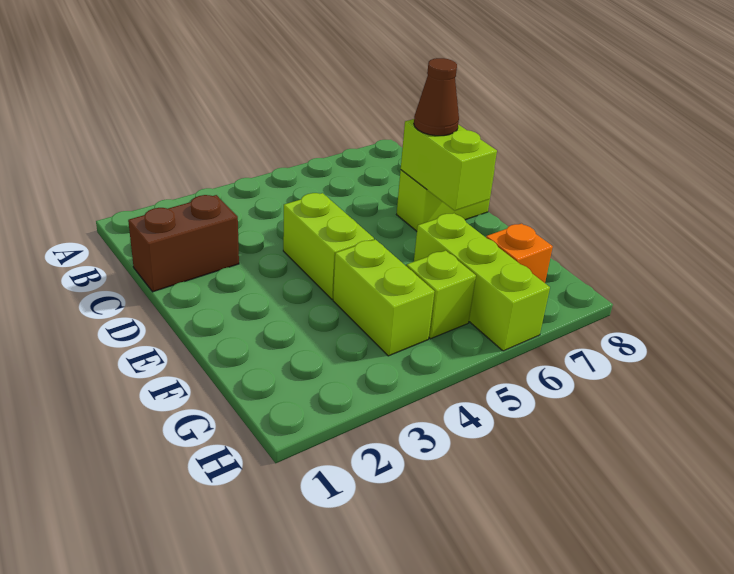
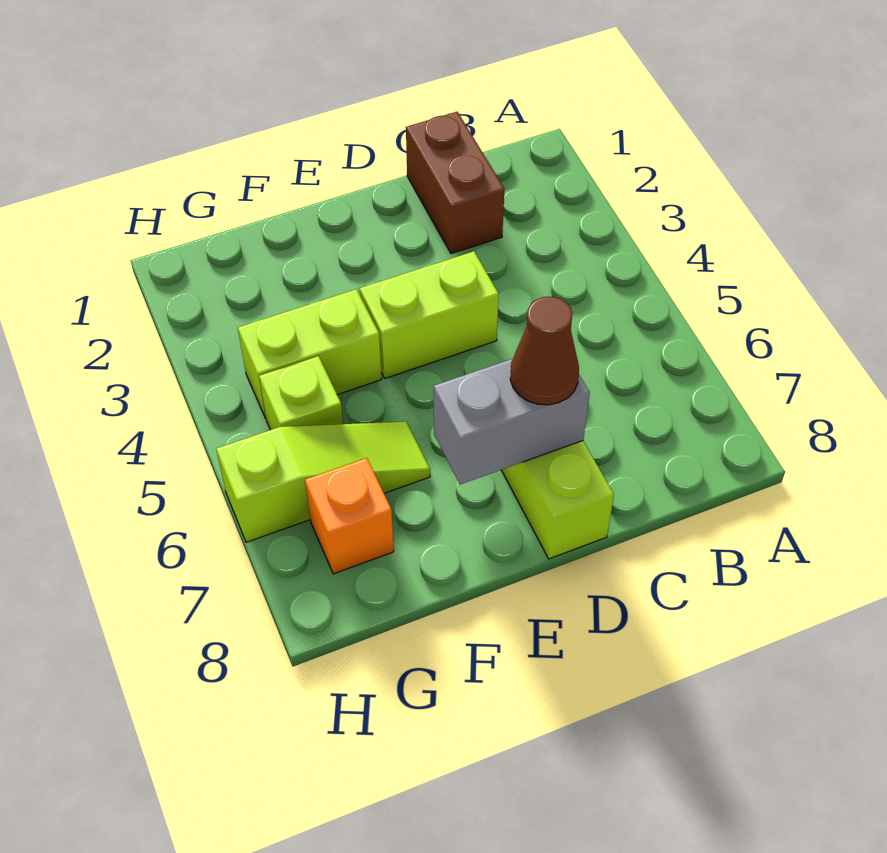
lime brick D7:E7 level 2 -> grey brick D7:E7 level 2
lime brick F6:H6 level 1 -> lime slope F6:H6 level 1 top H

